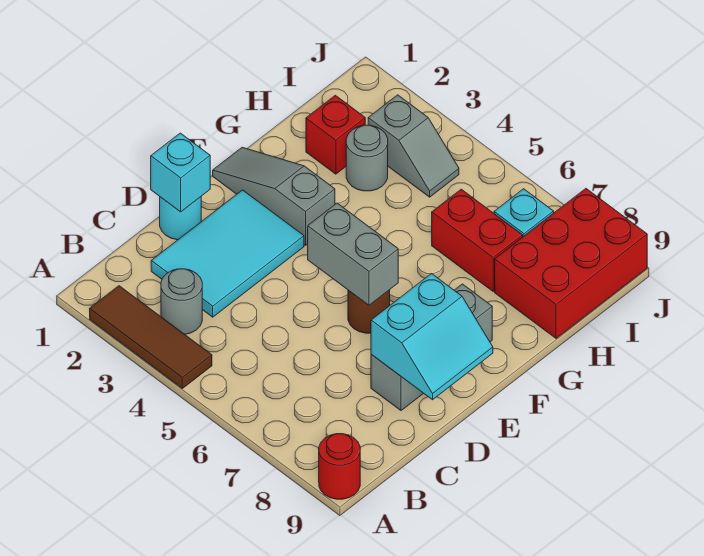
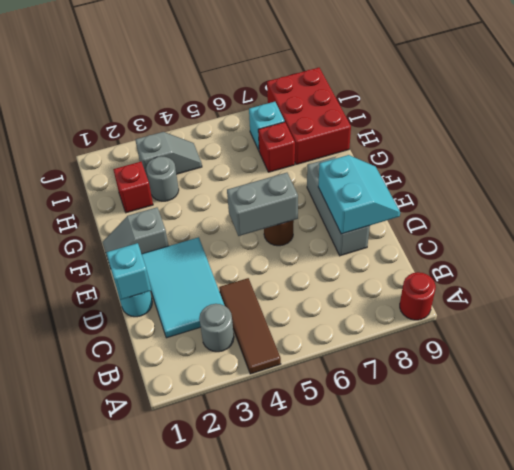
brown tile A2:A4 level 1 -> brown tile A4:C4 level 1
grey slope F1:F3 level 1 top 3 -> grey slope F1:F2 level 1 top 2
red brick H6:H7 level 1 -> red brick H7 level 1

